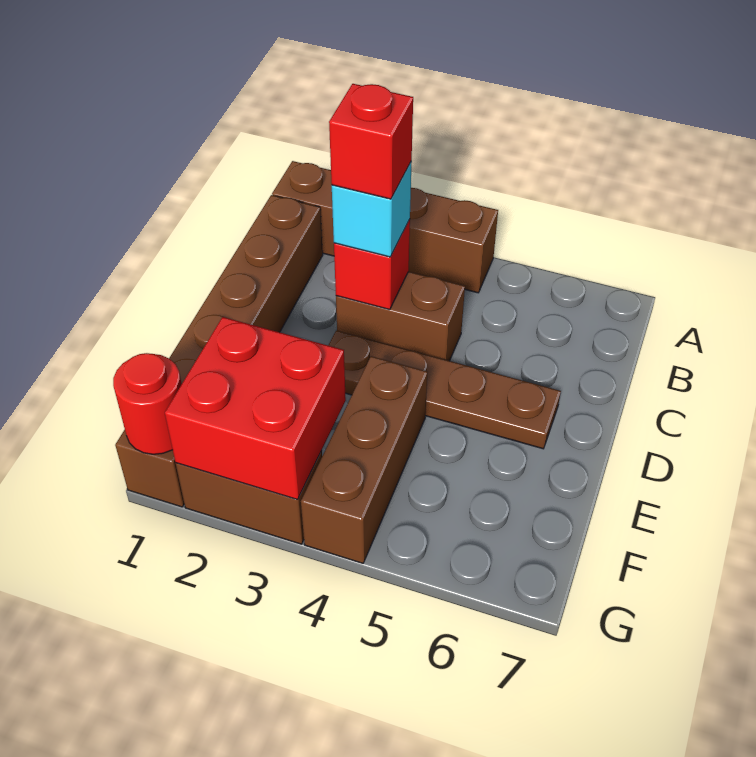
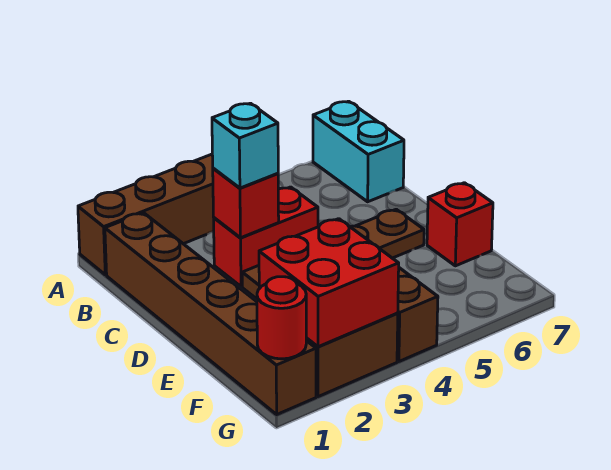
none -> cyan brick A7:B7 level 1
brown brick C3:C4 level 1 -> red brick C3:C4 level 1
red brick C3 level 4 -> red brick E7 level 1

